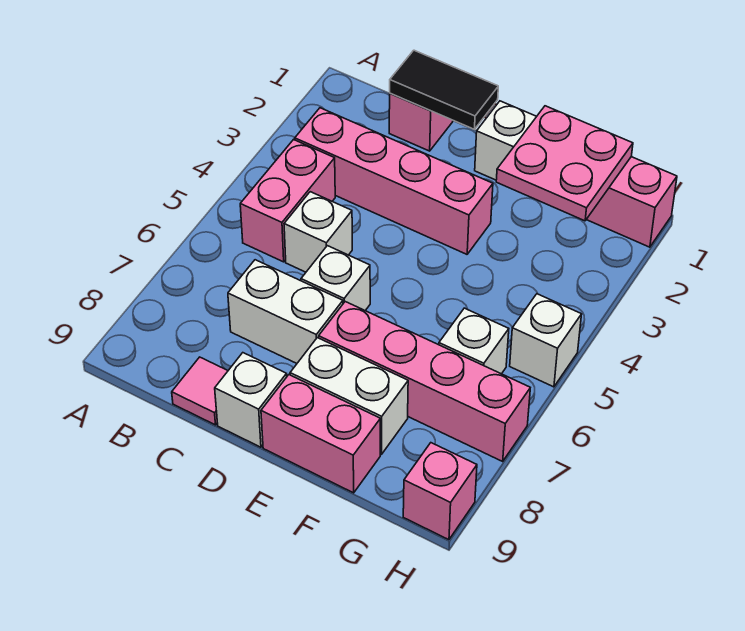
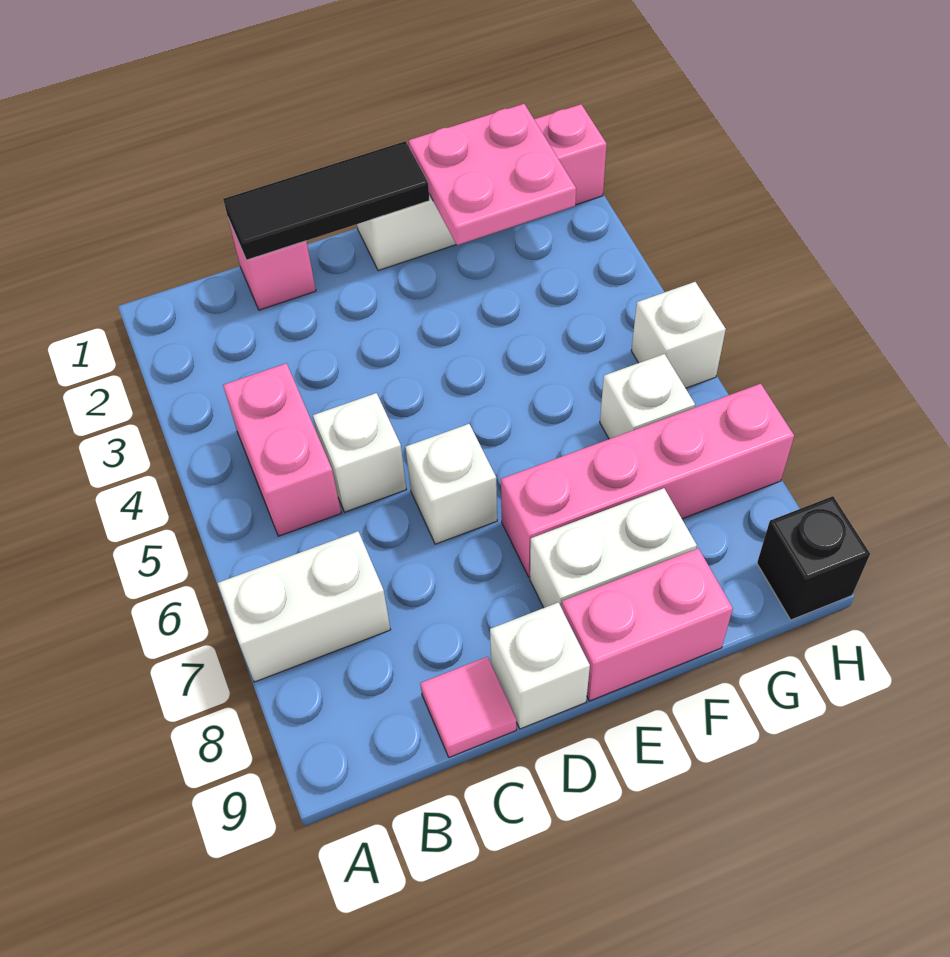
pink brick B3:E3 level 1 -> none
black tile C1:D1 level 2 -> black tile C1:E1 level 2
white brick C7:D7 level 1 -> white brick A7:B7 level 1
pink brick H9 level 1 -> black brick H9 level 1

